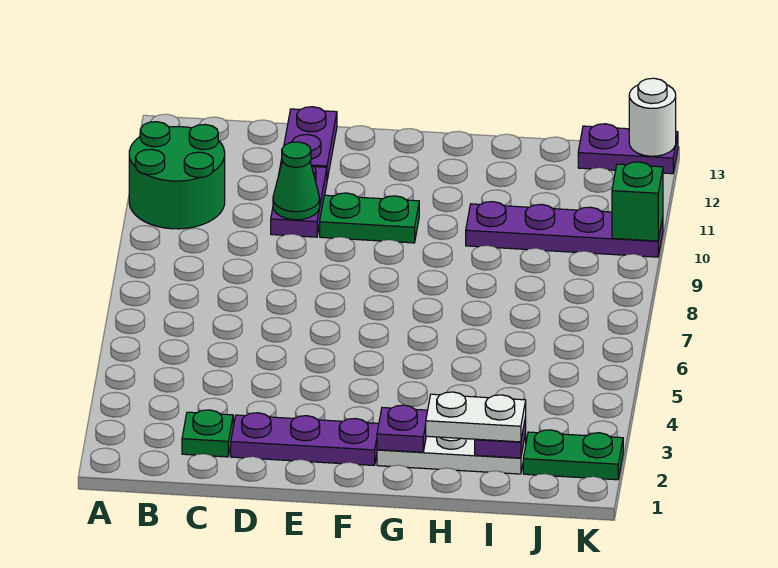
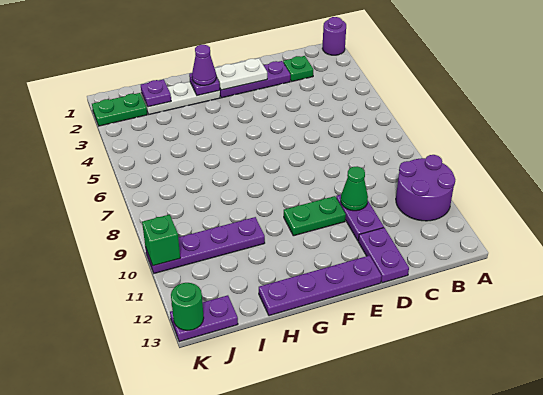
none -> purple round brick A1 level 1
green round brick A10:B11 level 1 -> purple round brick A10:B11 level 1
none -> purple plate E13:H13 level 1
none -> purple cone G2 level 3
white plate H2:I2 level 3 -> white plate E2:F2 level 2
white round brick K13 level 2 -> green round brick K13 level 2

